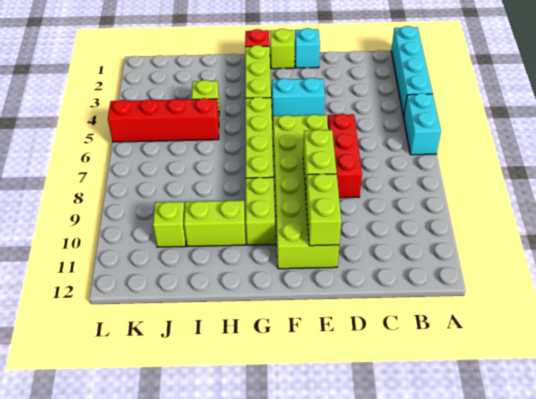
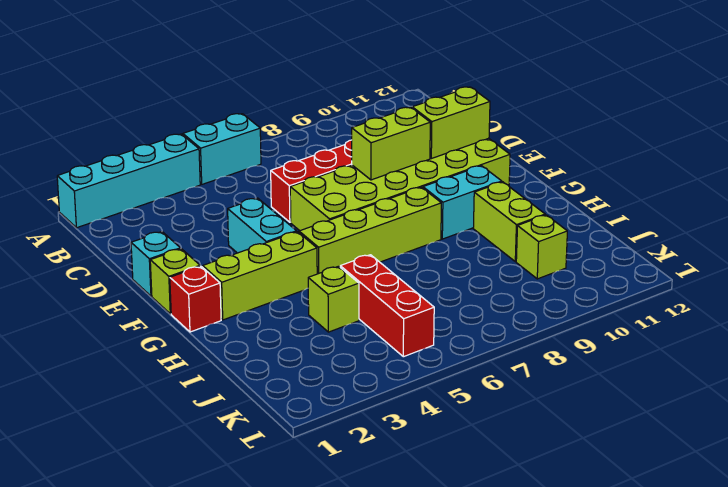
lime brick G9:G10 level 1 -> cyan brick G9:G10 level 1
red brick I5:L5 level 1 -> red brick I5:K5 level 1

